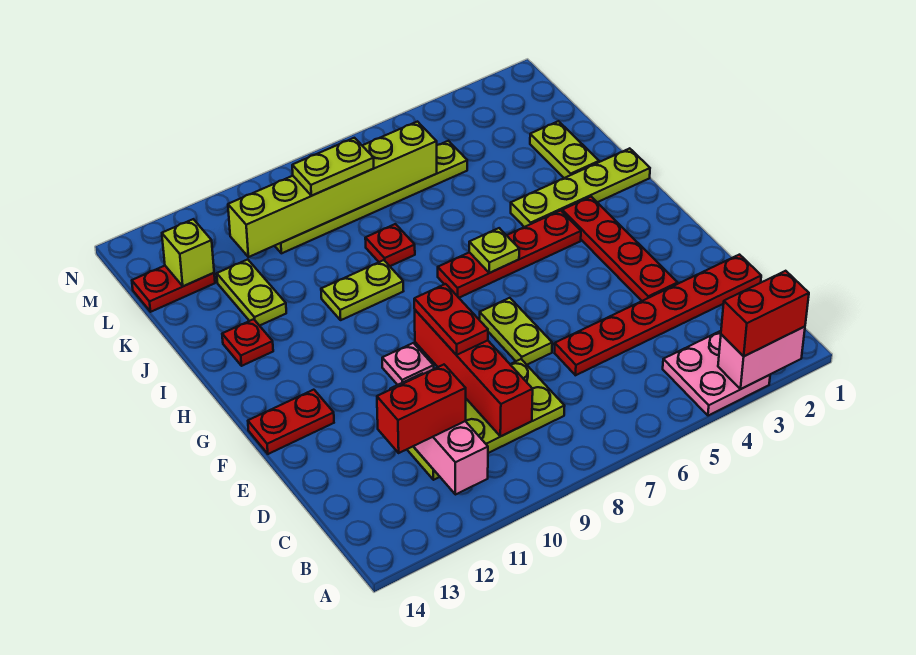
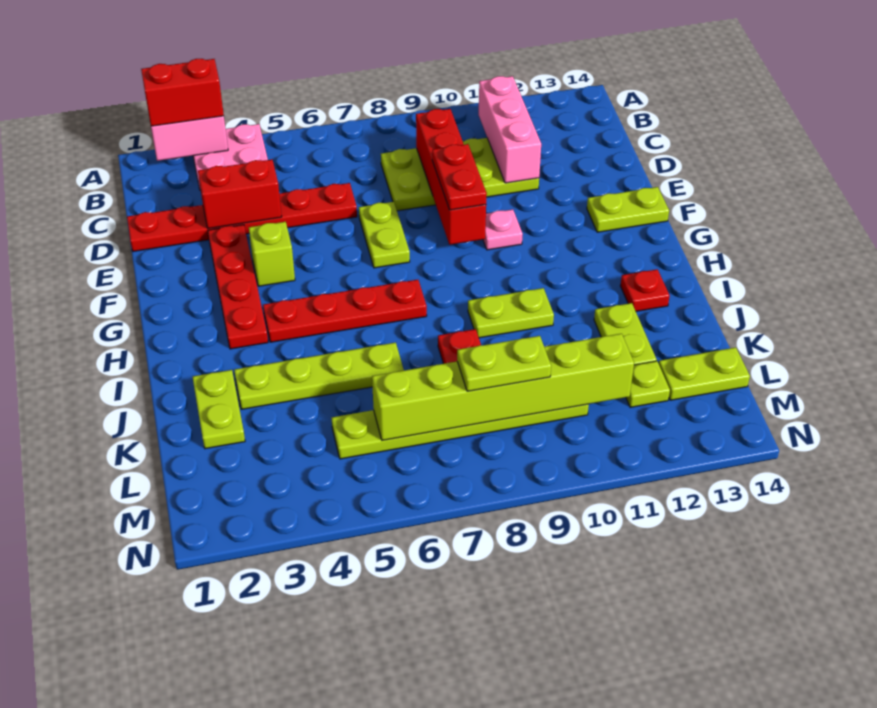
red brick C11:C12 level 3 -> red brick D3:D4 level 2
red plate F13:F14 level 1 -> lime plate F13:F14 level 1
lime plate H6 level 2 -> lime plate L12 level 1
lime plate I1:I4 level 1 -> lime plate J3:J6 level 1
red plate L13:L14 level 1 -> lime plate L13:L14 level 1
lime brick L13 level 2 -> lime brick F4 level 1

